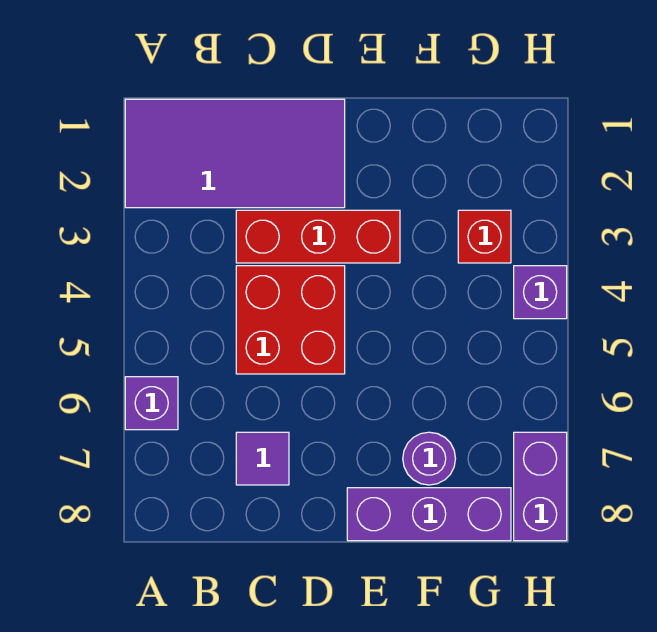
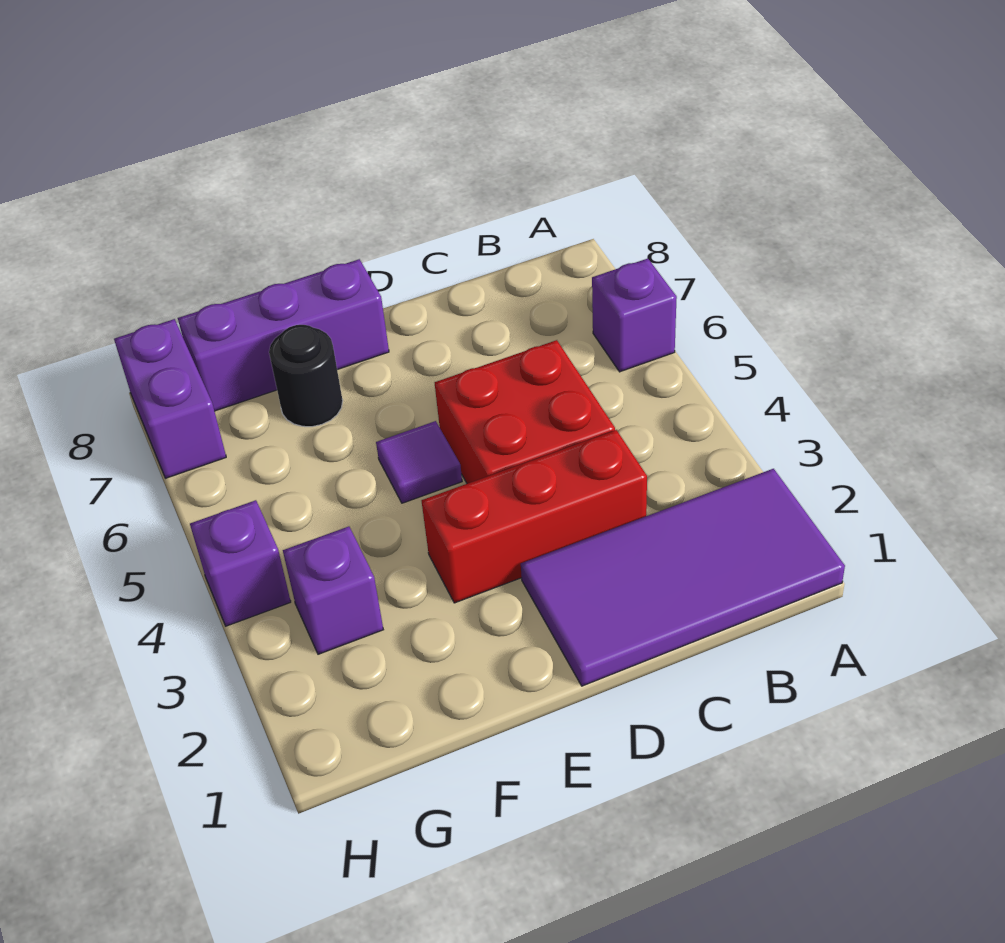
purple tile C7 level 1 -> purple tile E5 level 1
purple round brick F7 level 1 -> black round brick F7 level 1
red brick G3 level 1 -> purple brick G3 level 1

